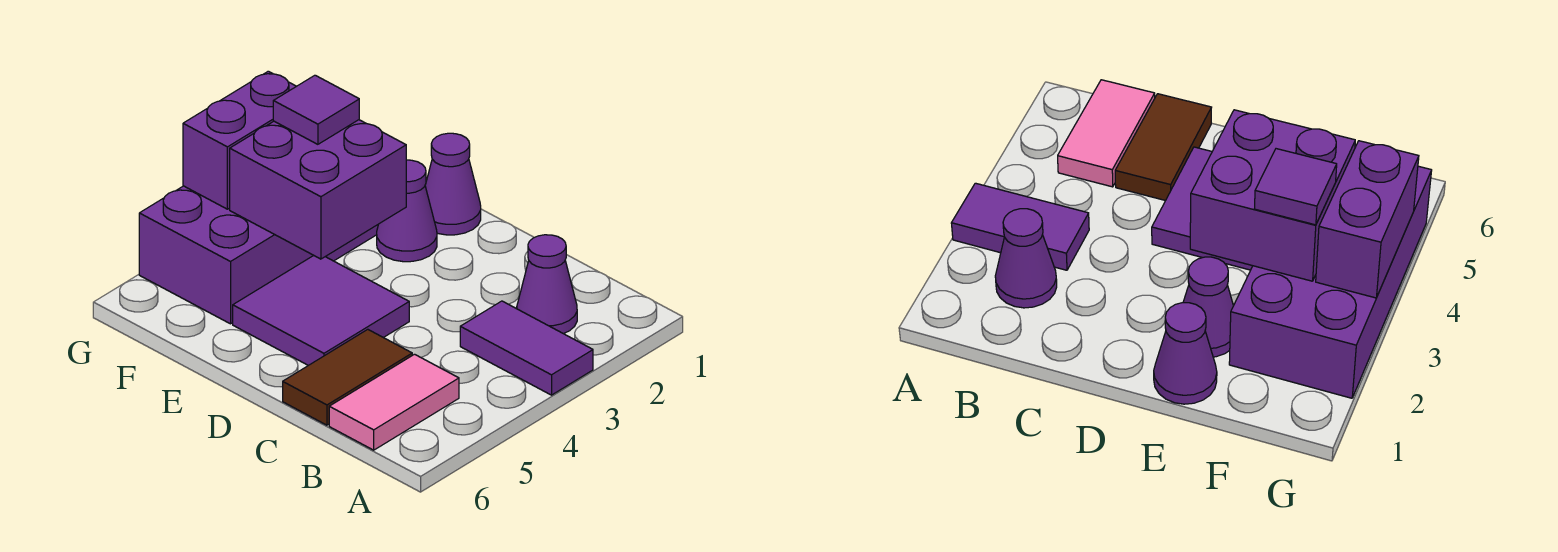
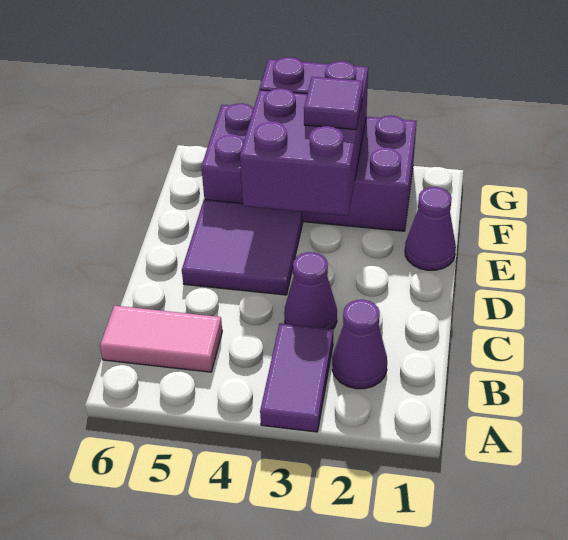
brown tile C5:C6 level 1 -> none
purple cone E2 level 1 -> purple cone C3 level 1

